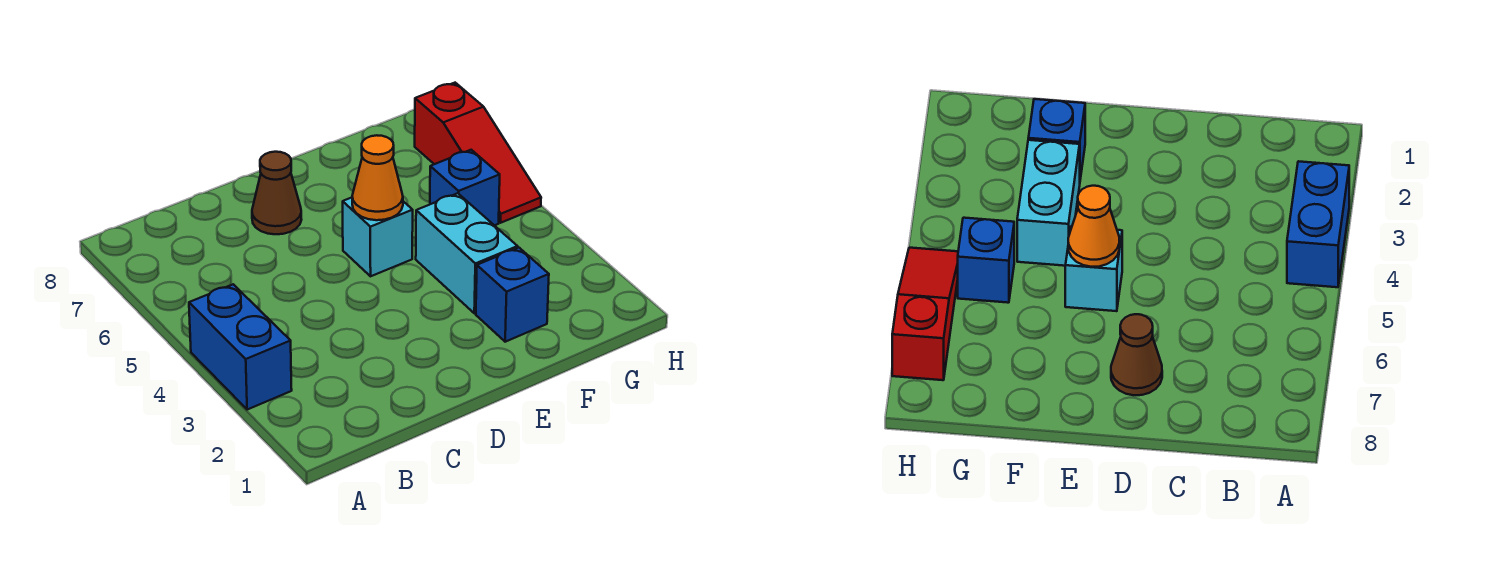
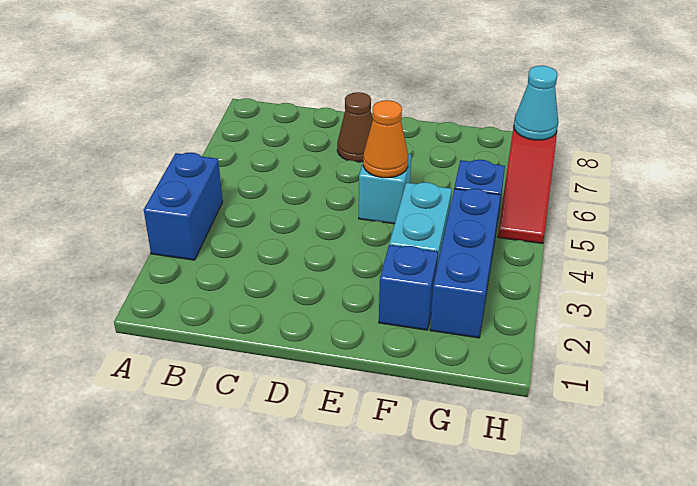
none -> blue brick G2:G4 level 1
none -> cyan cone H7 level 2

